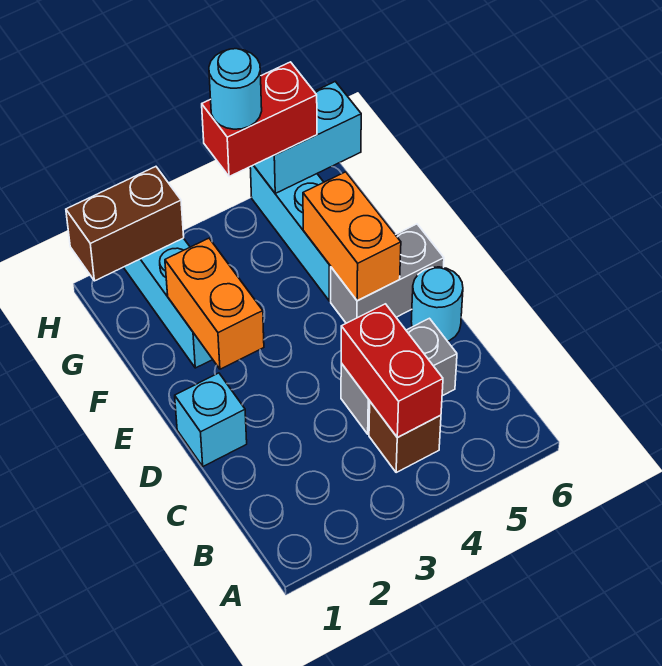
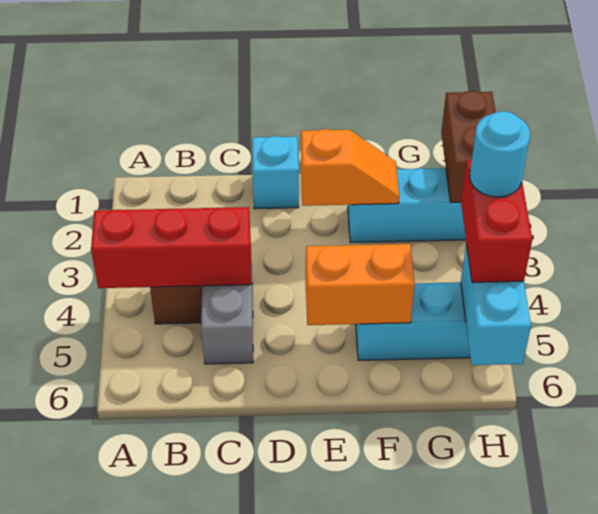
red brick B4:C4 level 2 -> red brick A4:C4 level 2
cyan round brick D6 level 1 -> none
orange brick E2:F2 level 2 -> orange slope E2:F2 level 2 top E
grey brick E5:E6 level 1 -> none

